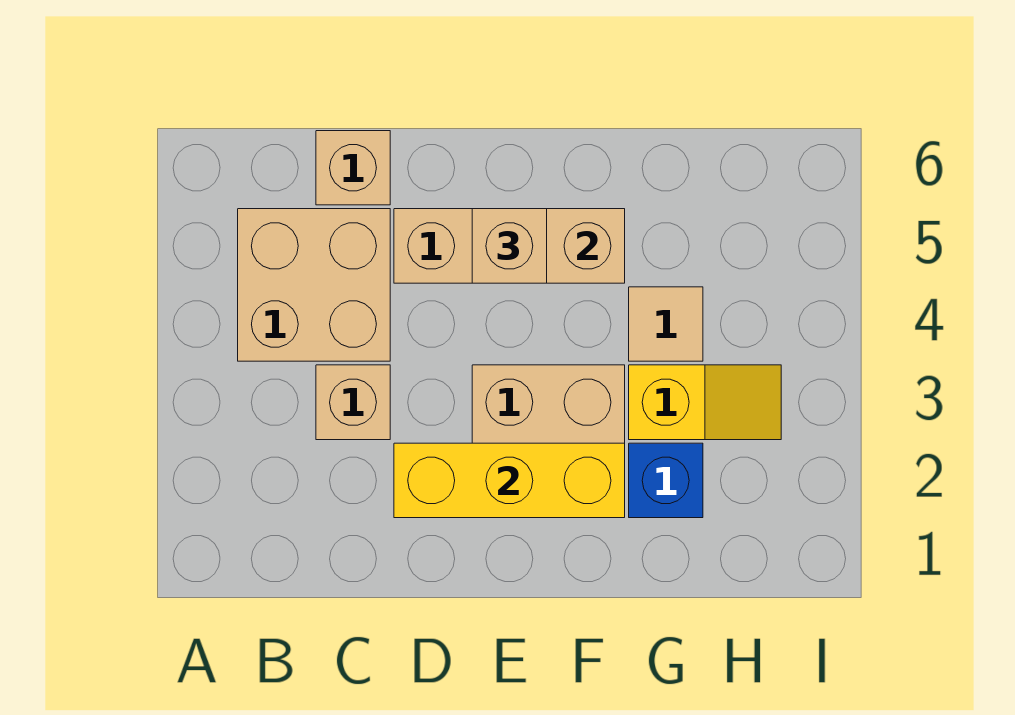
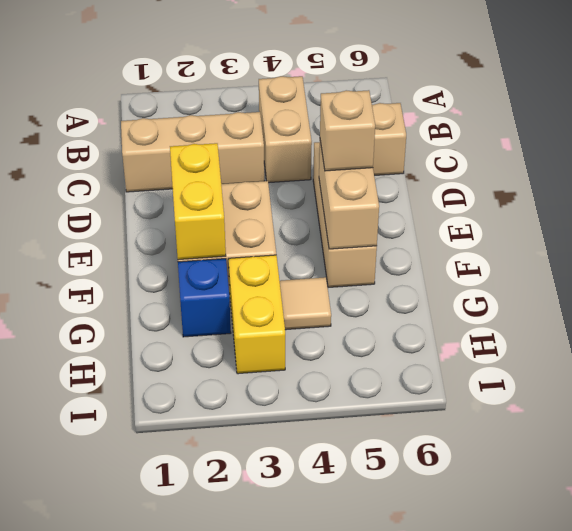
tan brick B4:C5 level 1 -> tan brick B4:C4 level 1
tan brick C3 level 1 -> tan brick C1:C3 level 1
yellow brick D2:F2 level 2 -> yellow brick E2:F2 level 2
yellow slope G3:H3 level 1 top G -> yellow brick G3:H3 level 1

